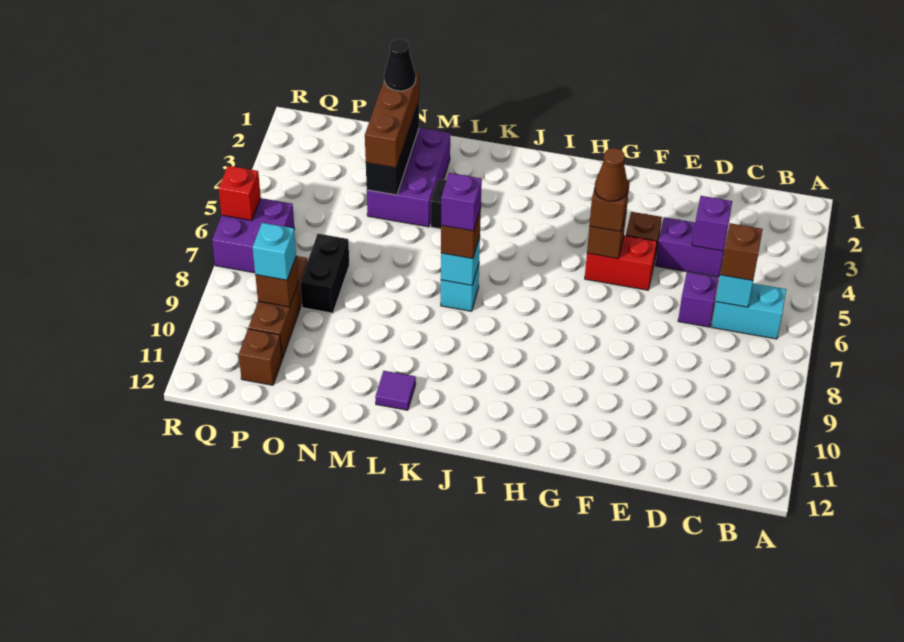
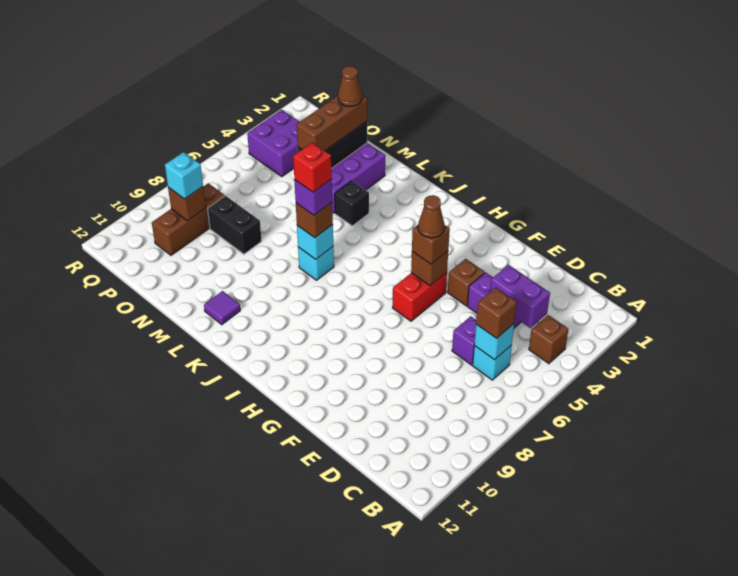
cyan brick B6:C6 level 1 -> cyan brick C6 level 1
purple brick D4 level 2 -> purple brick C4:D4 level 2
red brick F5:G5 level 1 -> red brick G5:G6 level 1
black cone N2 level 4 -> brown cone N2 level 4
black brick O7:O8 level 1 -> black brick N8:O8 level 1
brown brick P11 level 1 -> brown brick B4 level 1
purple brick Q6:R7 level 1 -> purple brick P3:Q4 level 1
red brick R6 level 2 -> red brick K7 level 5

